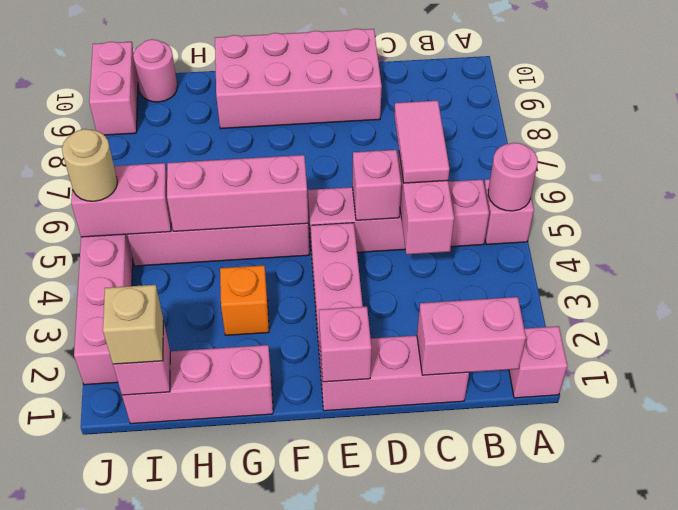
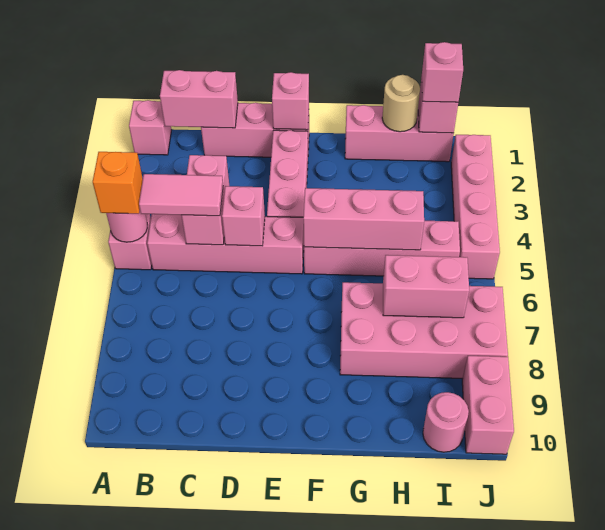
pink tile C5:C6 level 3 -> pink tile B5:C5 level 3
pink brick D9:G10 level 1 -> pink brick G7:J8 level 1
orange brick G3 level 1 -> orange brick A5 level 3
tan brick I1 level 3 -> pink brick I1 level 3
pink brick I5:J5 level 2 -> pink brick H7:I7 level 2
tan round brick J5 level 3 -> tan round brick H1 level 2

